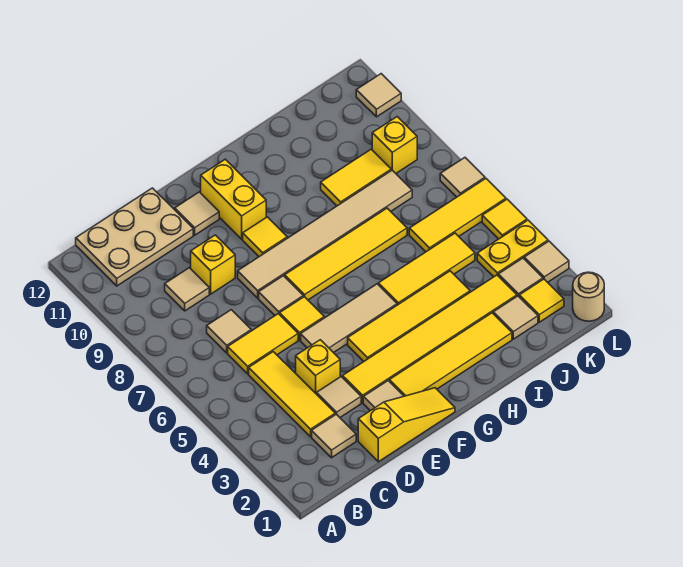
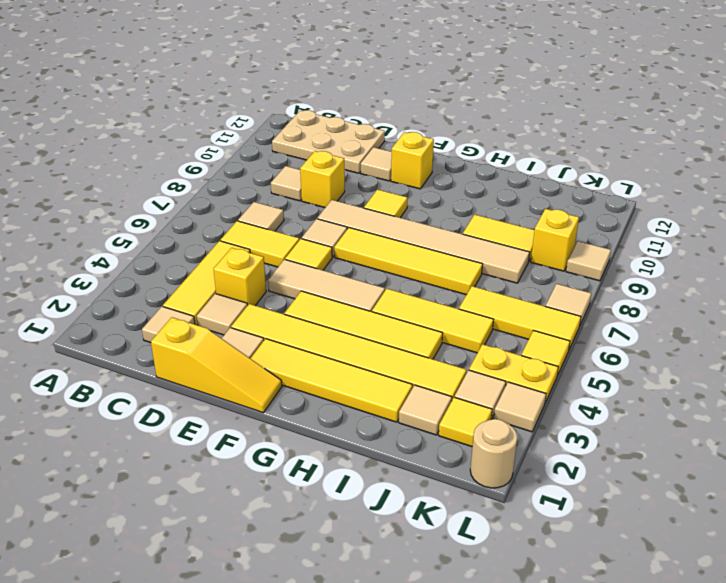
yellow brick F10:F11 level 1 -> yellow brick F11 level 1
tan tile L11 level 1 -> tan tile L9 level 1

